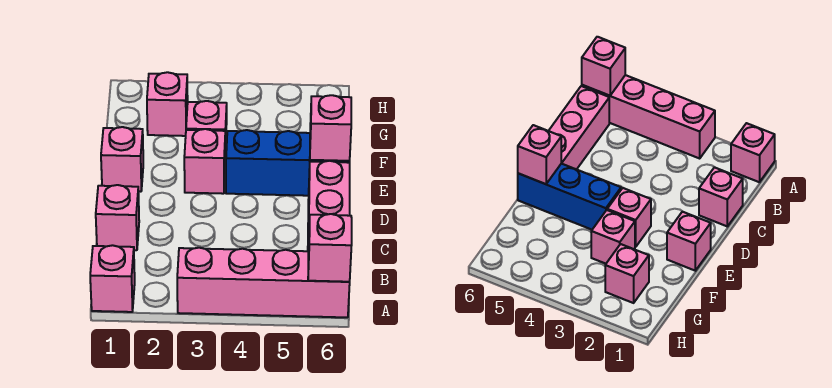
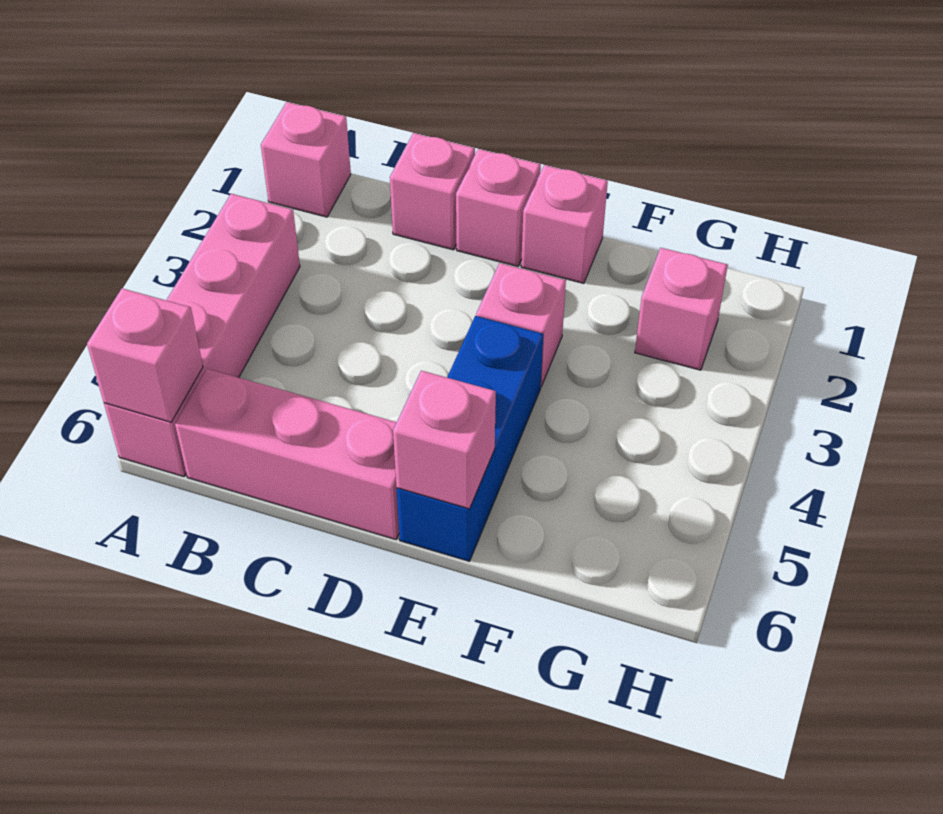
pink brick F3 level 1 -> pink brick D1 level 1

